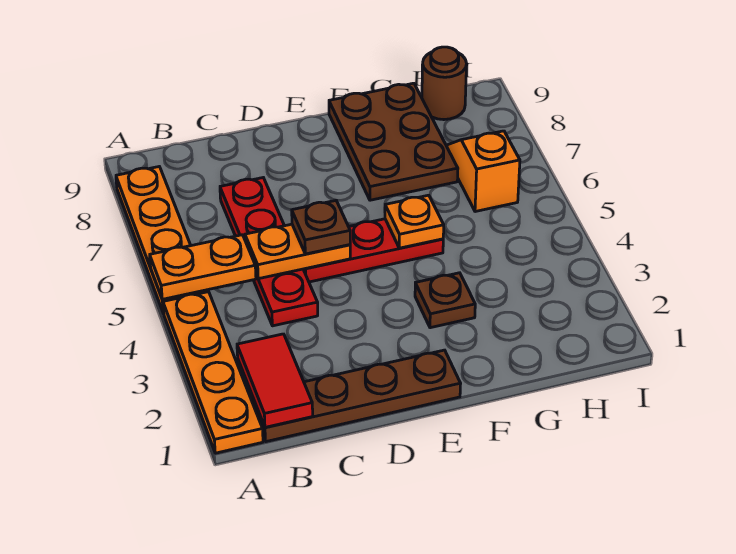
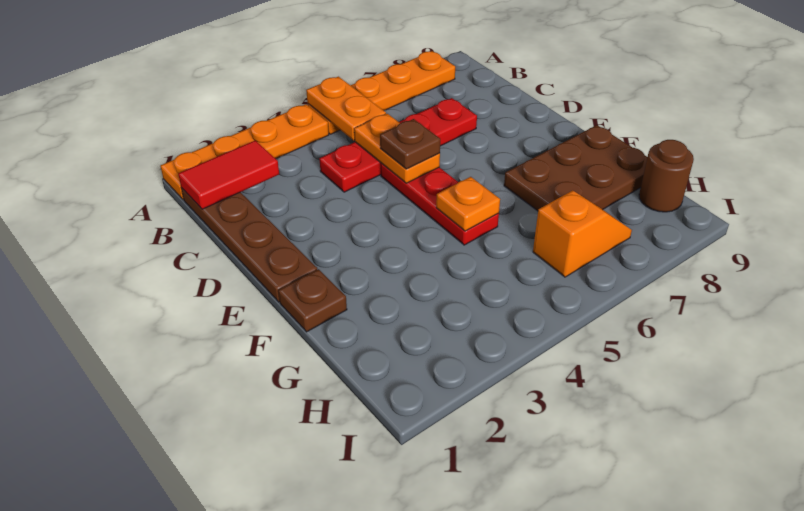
brown plate F3 level 1 -> brown plate F1 level 1

